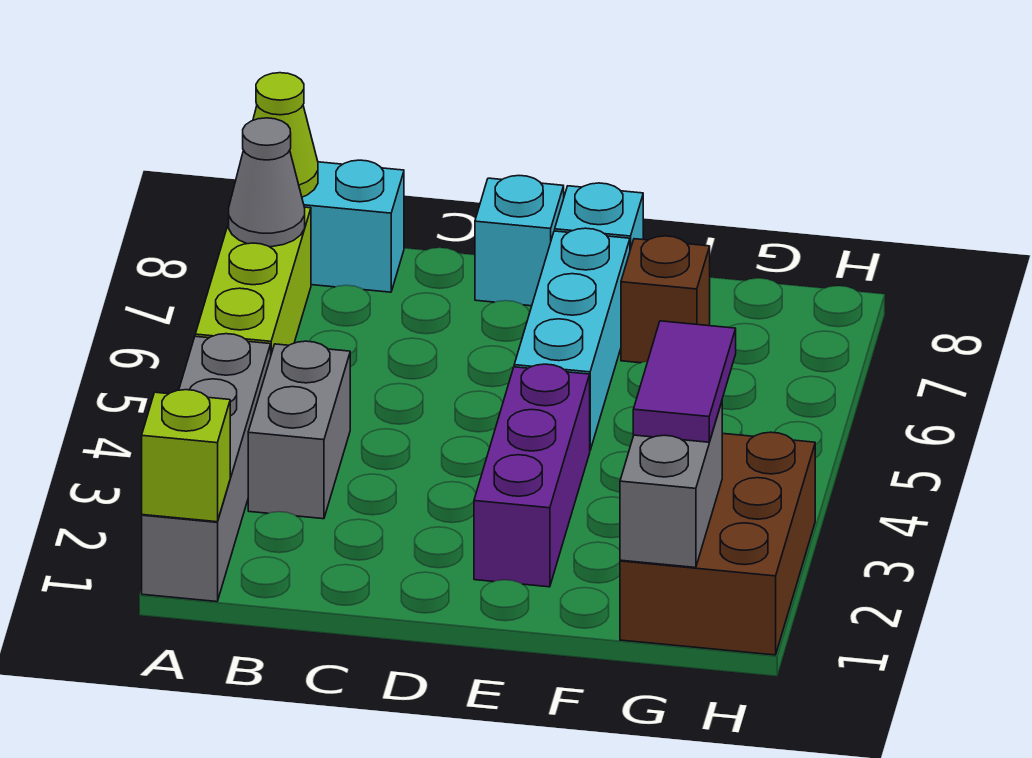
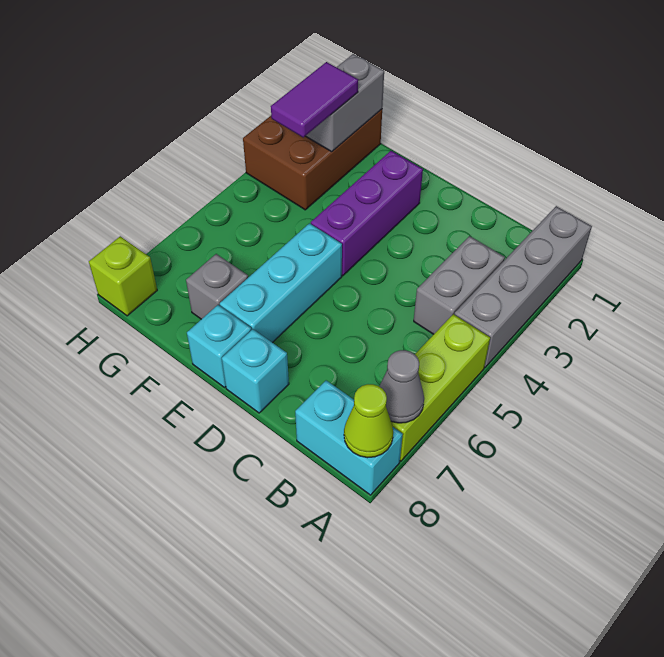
lime brick A1 level 2 -> lime brick H8 level 1
brown brick F7 level 1 -> grey brick F7 level 1

